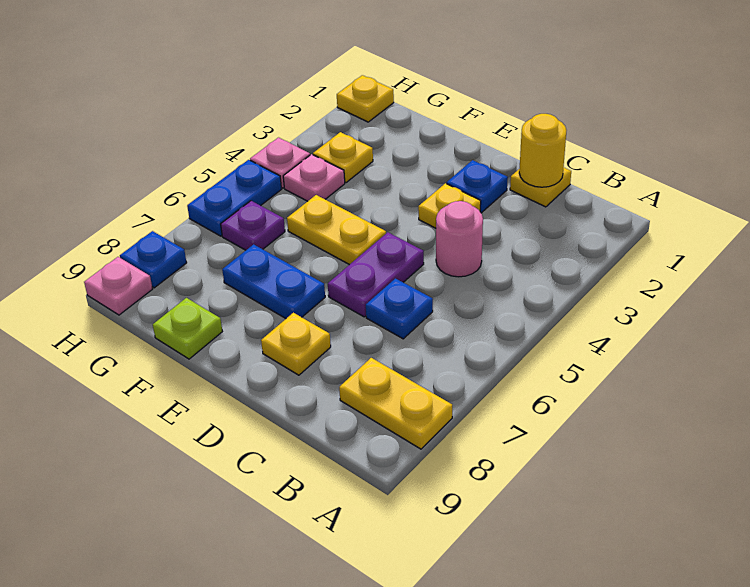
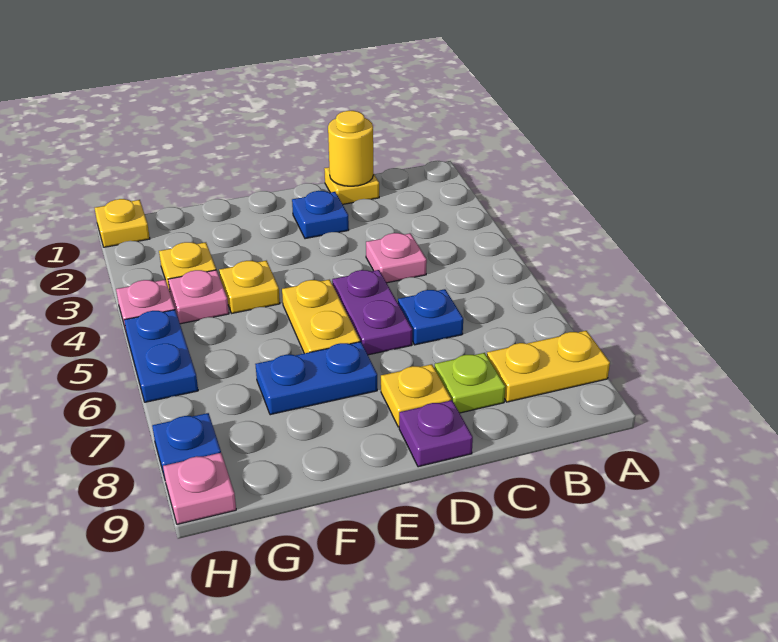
pink round brick C4 level 1 -> pink plate C4 level 1
yellow plate D3 level 1 -> yellow plate F4 level 1
yellow plate E5:F5 level 1 -> yellow plate E5:E6 level 1
lime plate F9 level 1 -> lime plate C8 level 1
purple plate G6 level 1 -> purple plate D9 level 1

